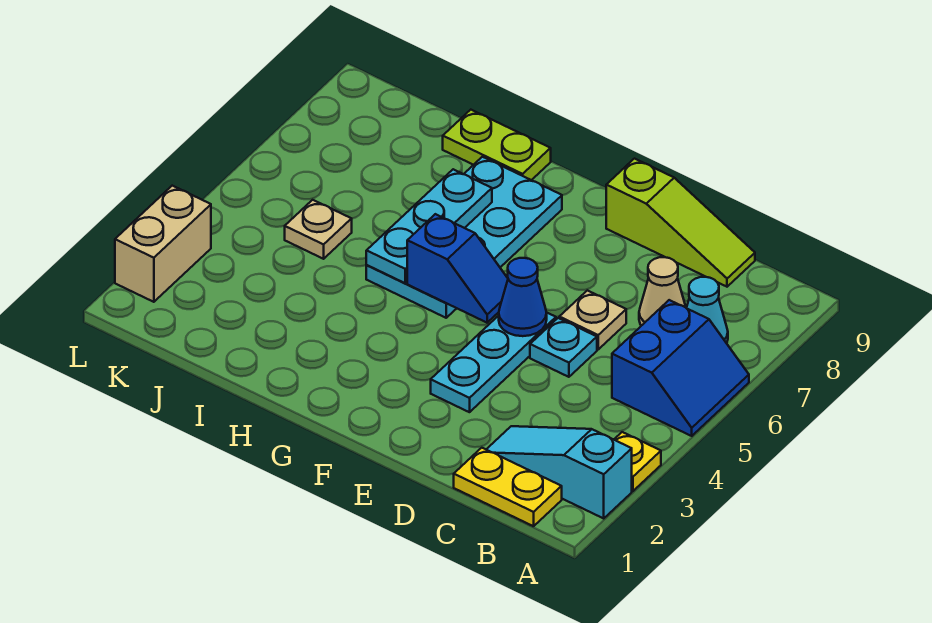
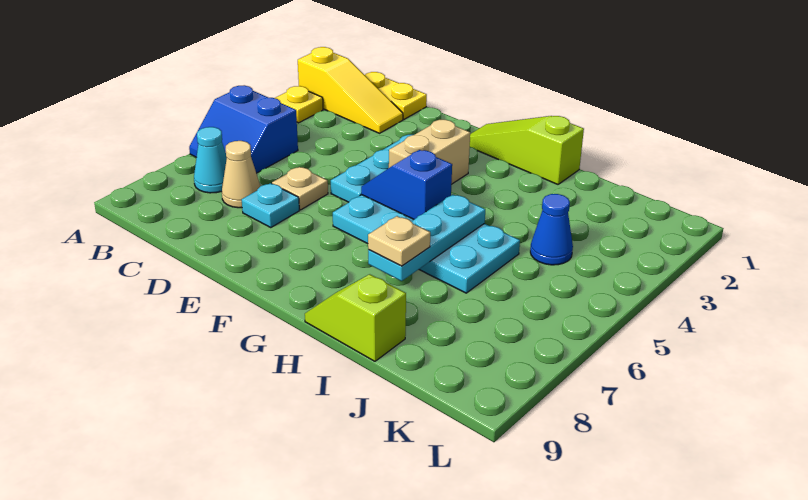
cyan slope A2:C2 level 1 top A -> yellow slope A2:C2 level 1 top A
blue slope A5:B6 level 1 top B -> blue slope A5:B6 level 1 top 5
lime slope C9:E9 level 1 top E -> lime slope F1:H1 level 1 top H
cyan plate D5 level 1 -> cyan plate D7 level 1
blue cone E5 level 2 -> blue cone J4 level 1
cyan plate G5:H8 level 1 -> cyan plate F5:I6 level 1
lime plate H9:I9 level 1 -> lime slope H9:I9 level 1 top I
tan plate J5 level 1 -> tan plate H7 level 3
tan brick L2:L3 level 1 -> tan brick F3:F4 level 1

